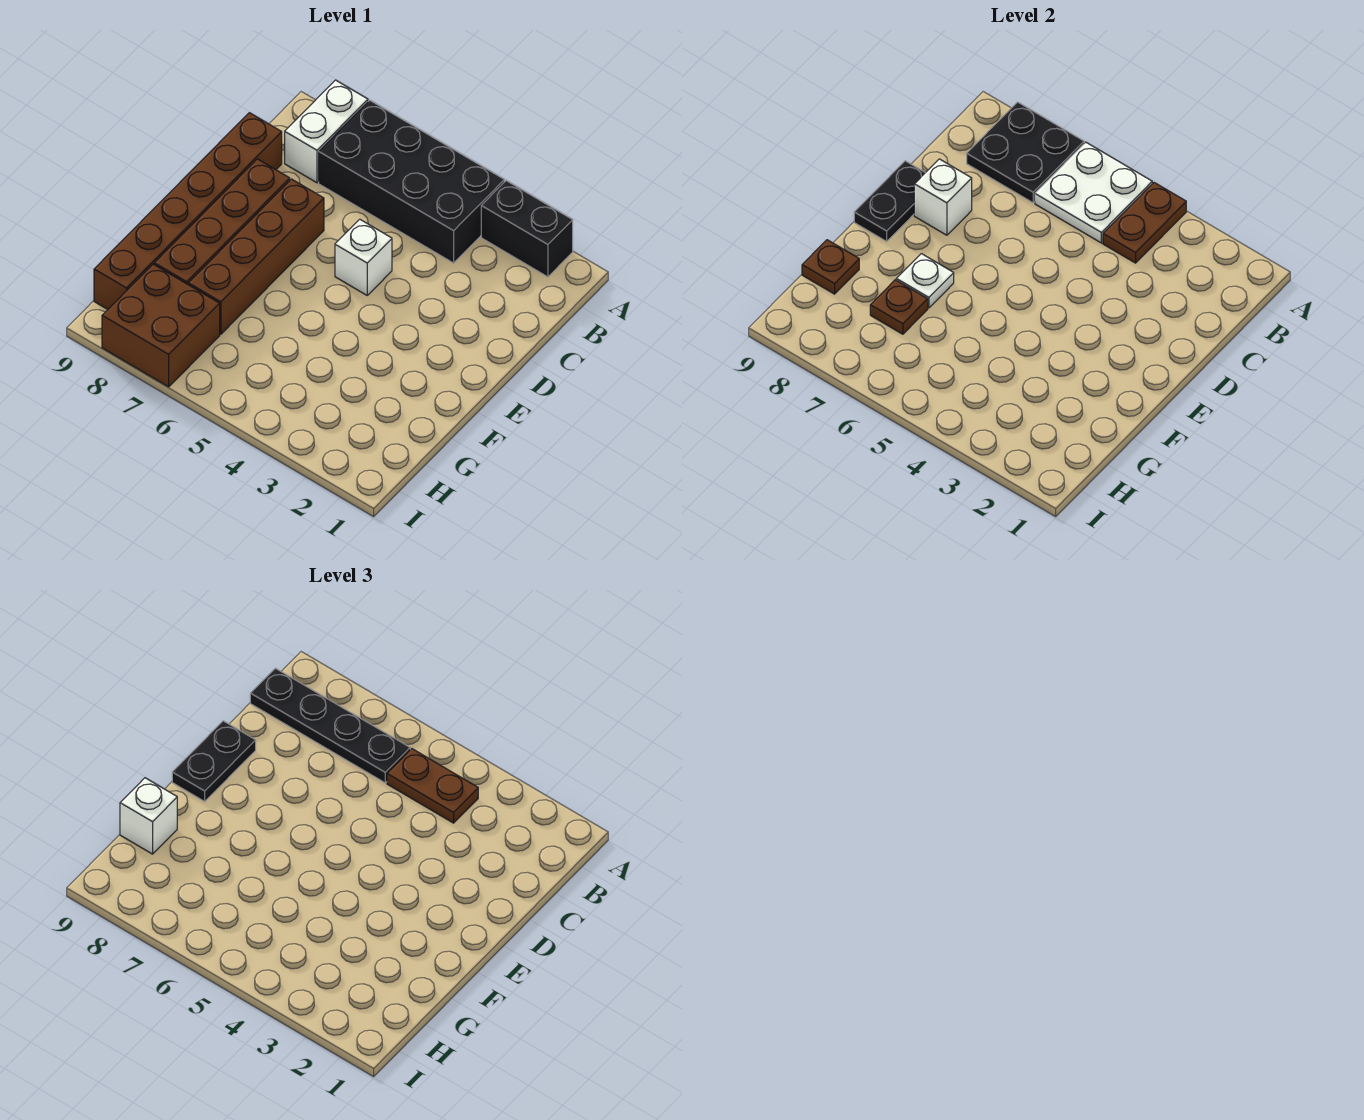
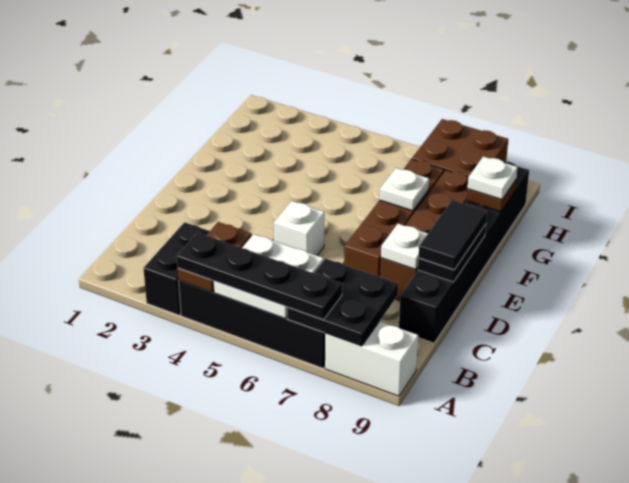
black brick A2:A3 level 1 -> black brick A3:B3 level 1
white brick A8:B8 level 1 -> white brick A8:A9 level 1
brown plate B4:B5 level 3 -> none
black plate B6:B9 level 3 -> black plate A4:A7 level 3
brown brick C9:H9 level 1 -> black brick C9:H9 level 1
white brick D8 level 2 -> white plate D8 level 2
black plate D9:E9 level 3 -> black tile D9:E9 level 3
brown plate G7 level 2 -> none
white brick G9 level 3 -> white plate G9 level 3

